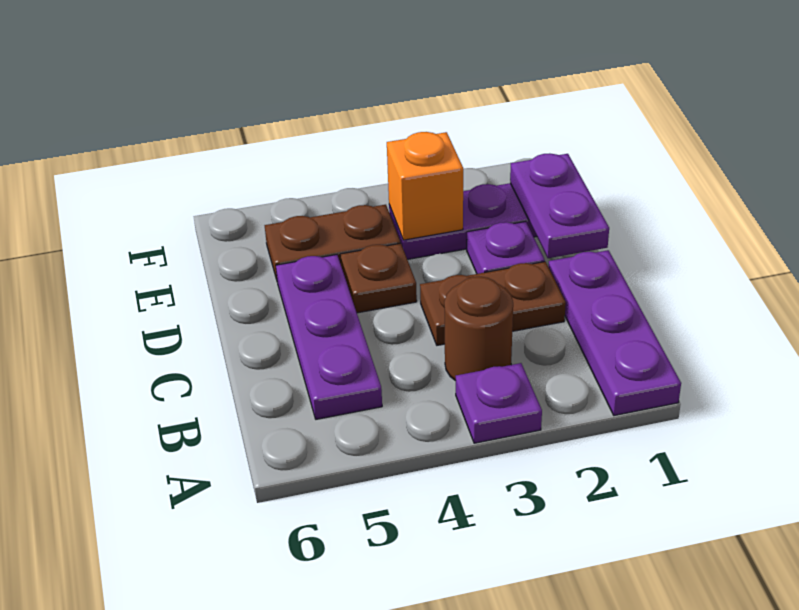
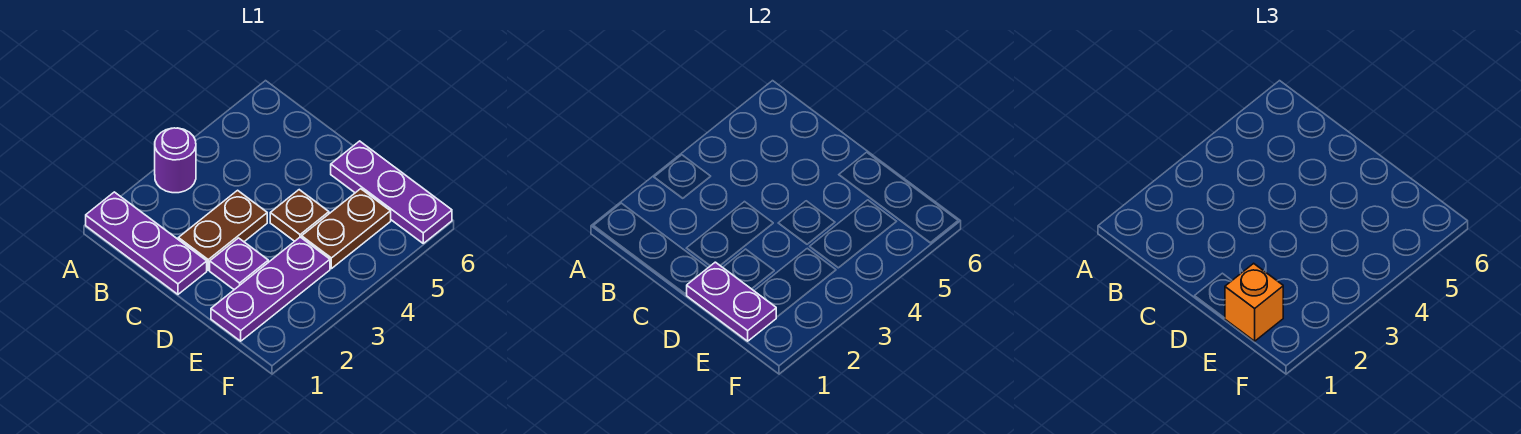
purple plate A3 level 1 -> purple round brick A3 level 1
brown round brick B3 level 1 -> none
purple plate B5:D5 level 1 -> purple plate D6:F6 level 1
orange brick E3 level 2 -> orange brick E1 level 3

